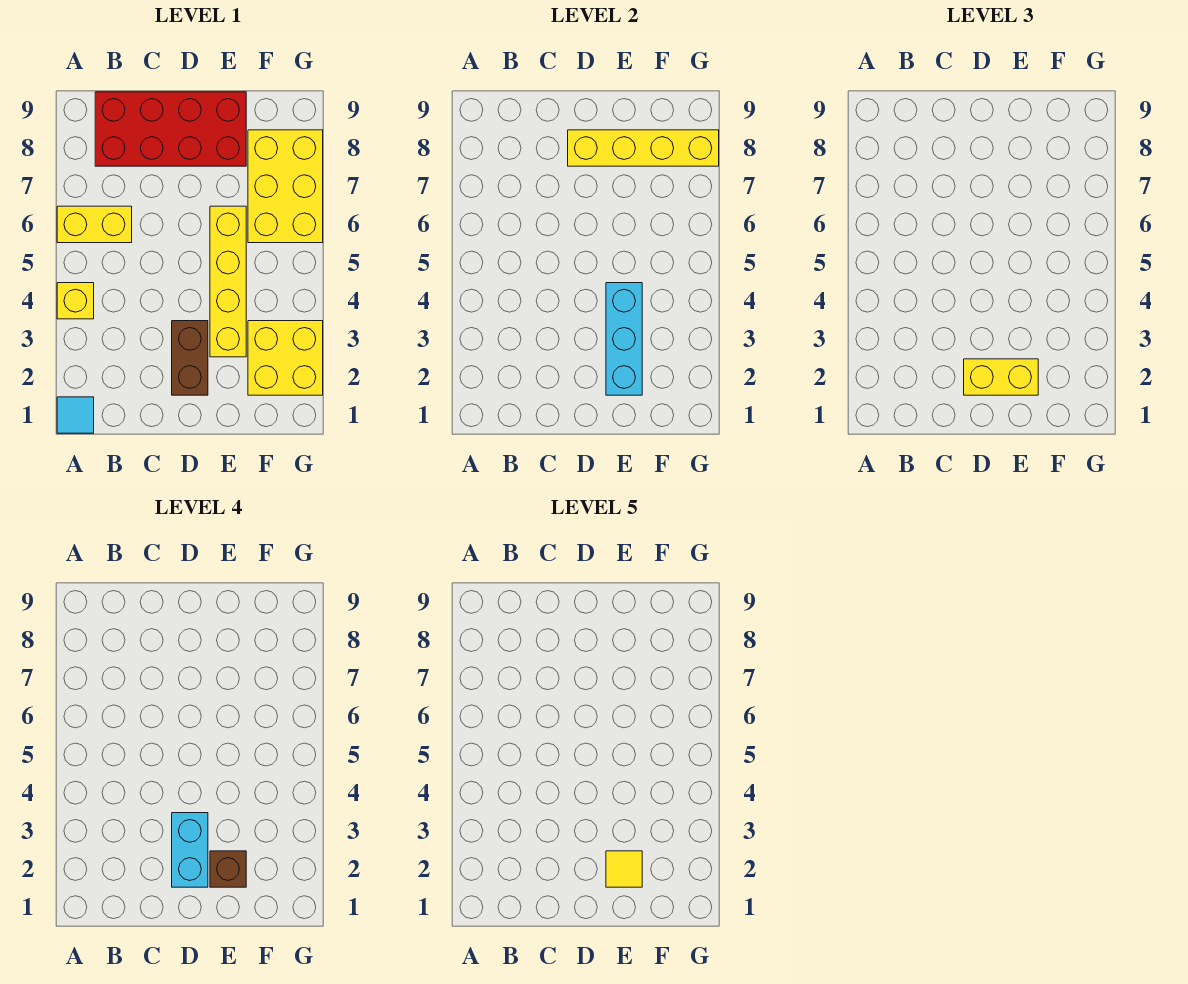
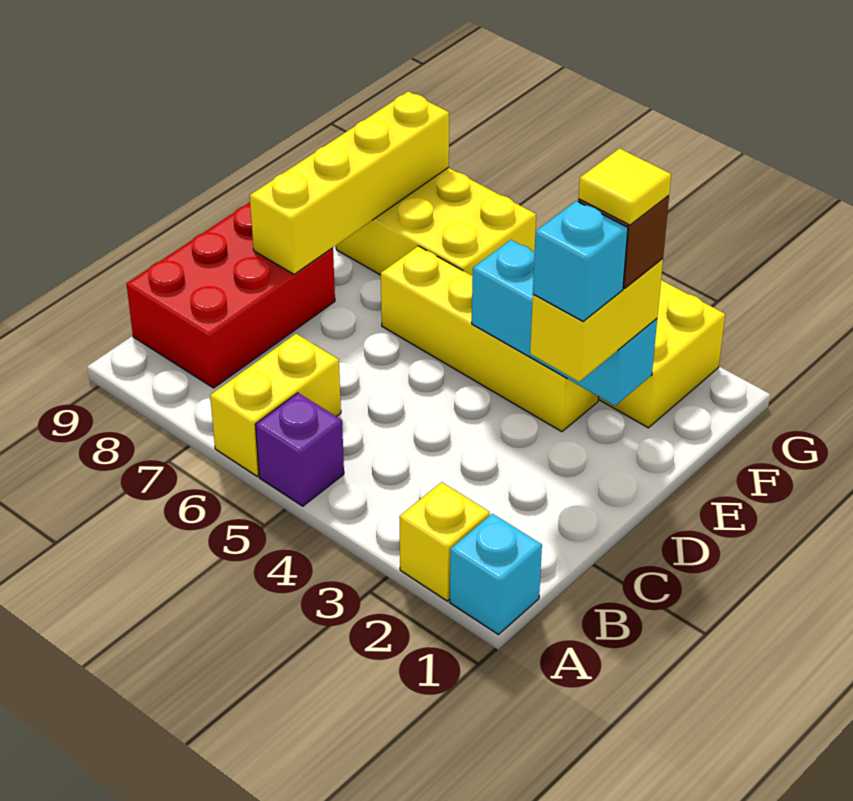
cyan tile A1 level 1 -> cyan brick A1 level 1
yellow brick A4 level 1 -> yellow brick A2 level 1
none -> purple brick A5 level 1
red brick B8:E9 level 1 -> red brick B8:D9 level 1
brown brick D2:D3 level 1 -> none
cyan brick D2:D3 level 4 -> cyan brick D2 level 4

